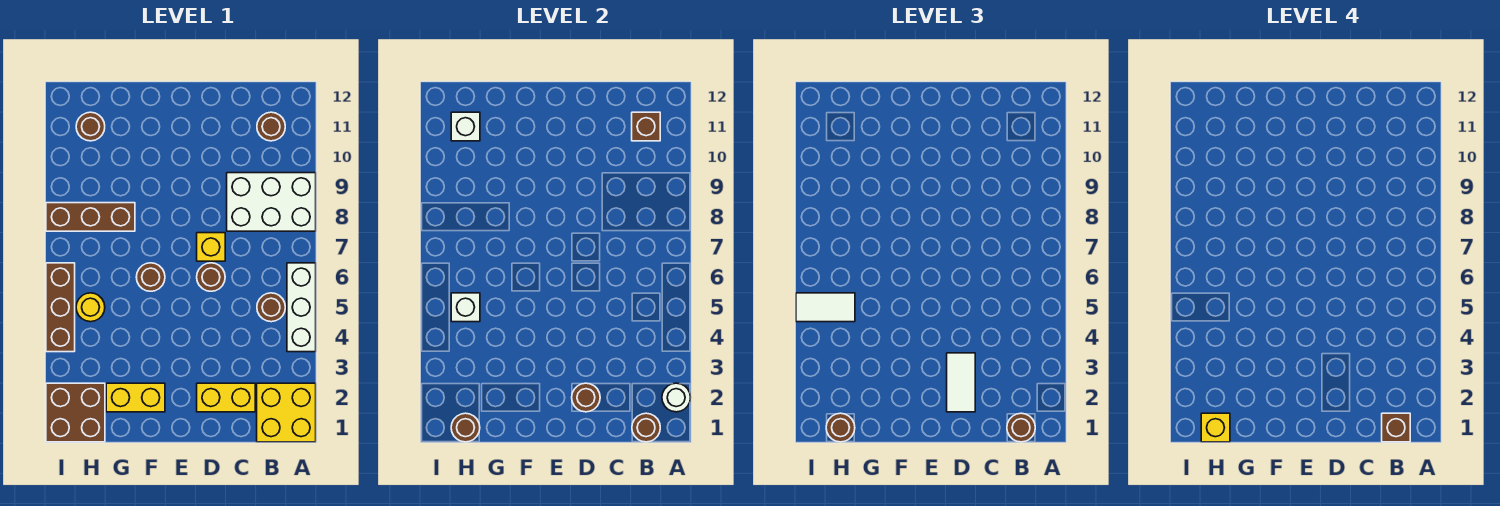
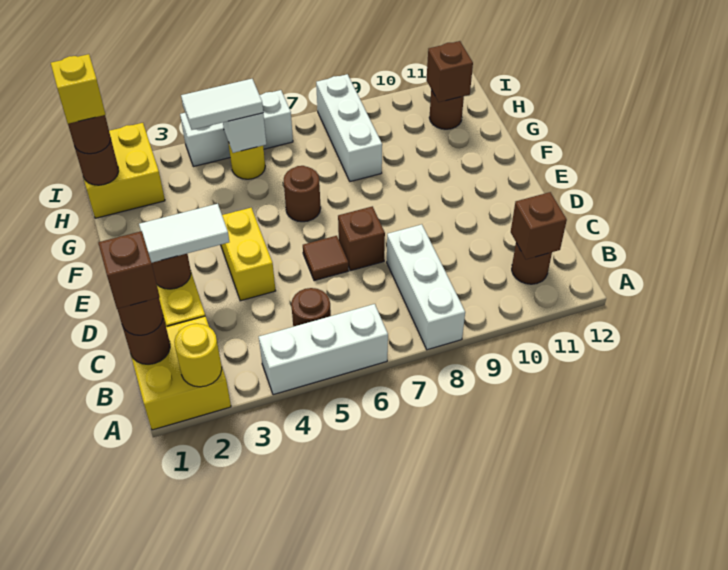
white round brick A2 level 2 -> yellow round brick A2 level 2
white brick A8:C9 level 1 -> white brick A8:C8 level 1
brown round brick D6 level 1 -> brown tile D6 level 1
yellow brick D7 level 1 -> brown brick D7 level 1
yellow brick F2:G2 level 1 -> yellow brick D4:E4 level 1
brown brick G8:I8 level 1 -> white brick G8:I8 level 1
brown brick H1:I2 level 1 -> yellow brick H1:I2 level 1
white tile H5:I5 level 3 -> white tile H4:H5 level 3
white brick H11 level 2 -> brown brick H11 level 2
brown brick I4:I6 level 1 -> white brick I4:I6 level 1

